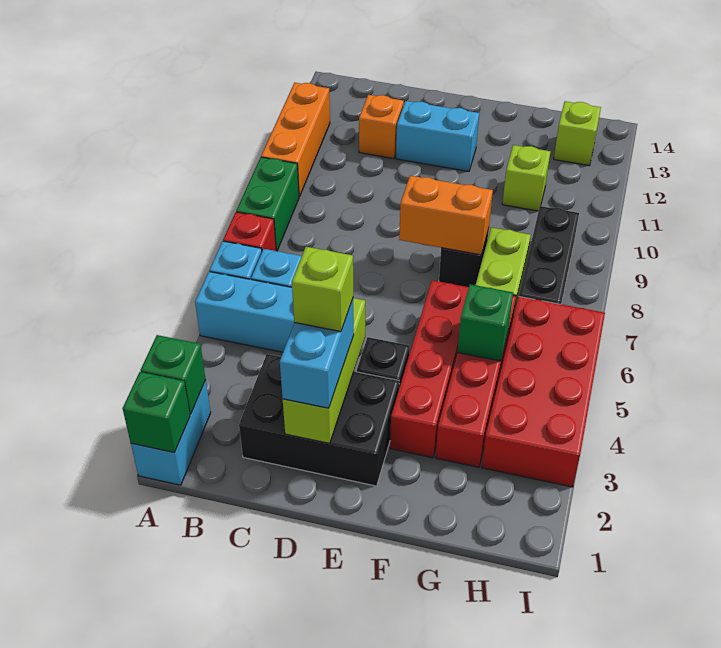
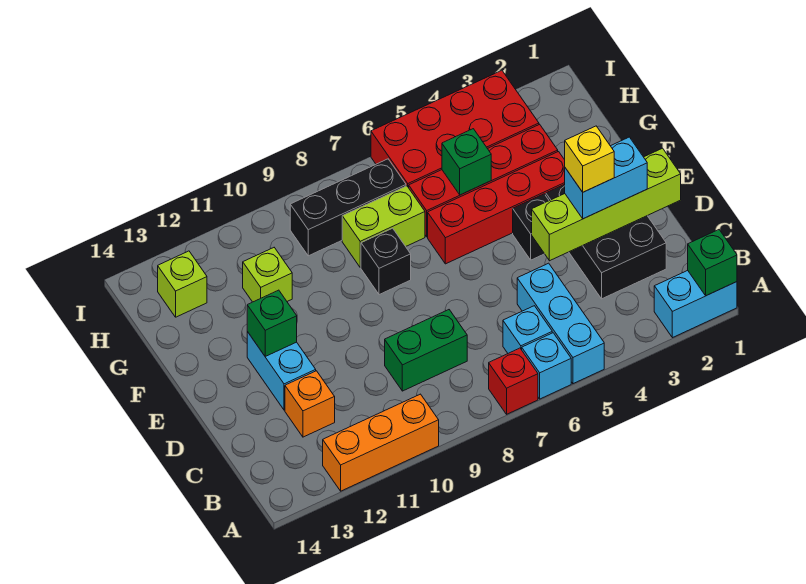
green brick A2 level 2 -> green brick E12 level 2
green brick A8:A9 level 1 -> green brick C8:C9 level 1
lime brick D2:D4 level 2 -> lime brick D1:D4 level 2
lime brick D3 level 4 -> yellow brick D3 level 4
orange brick E8:F8 level 2 -> none

